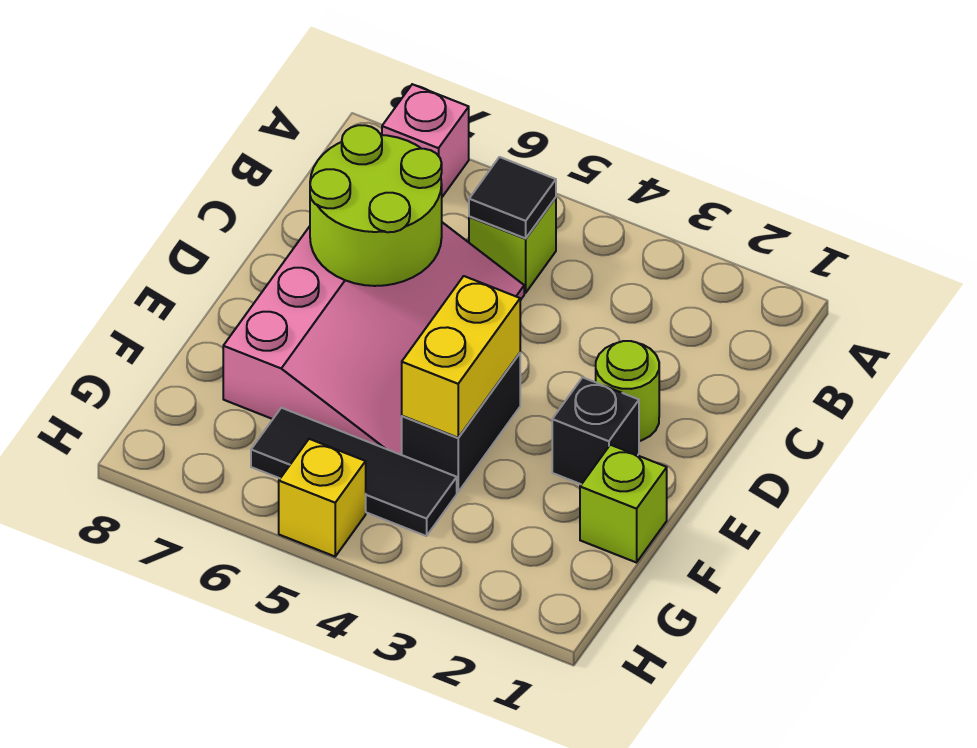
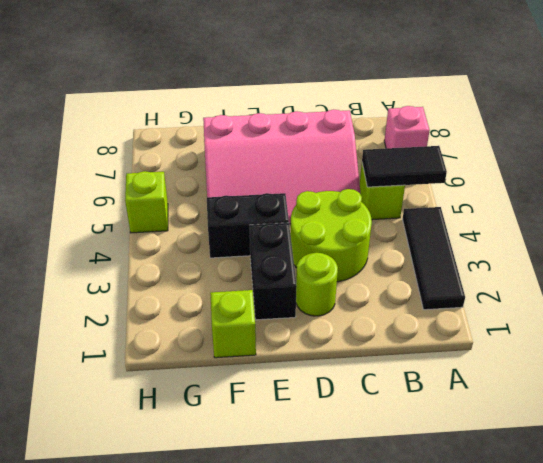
black tile B5 level 2 -> black tile A5:B5 level 2
lime round brick C6:D7 level 2 -> lime round brick C3:D4 level 1
black brick E2 level 1 -> black brick E2:E3 level 1
yellow brick E4:F4 level 2 -> none
black tile G4:G6 level 1 -> black tile A2:A4 level 1
yellow brick H5 level 1 -> lime brick H5 level 1

